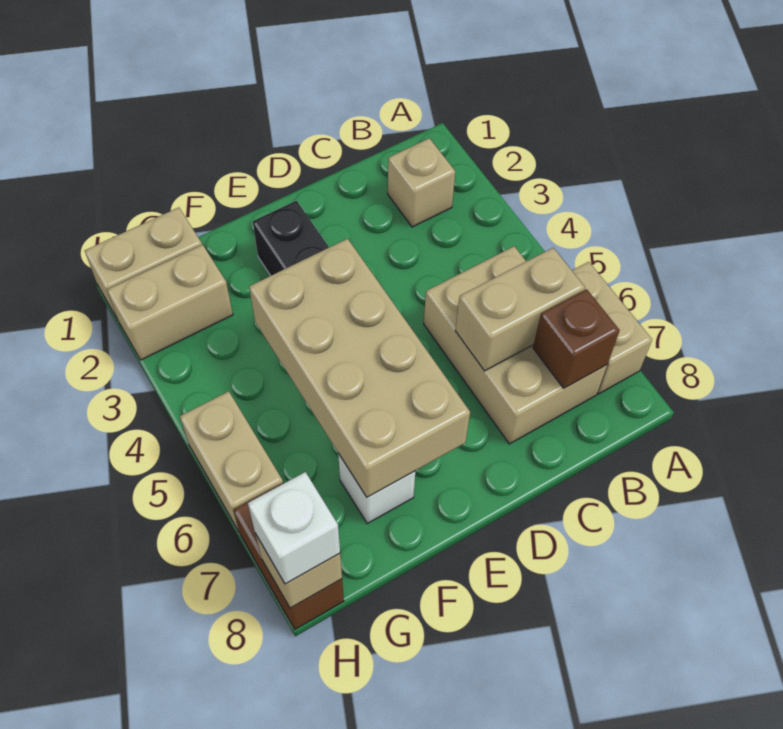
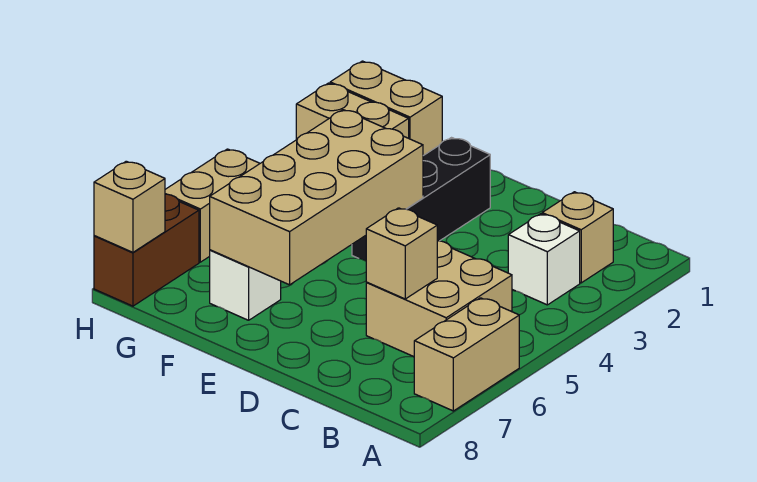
tan brick B5:C7 level 1 -> tan brick B5:C6 level 1
tan brick B6:C6 level 2 -> tan brick C6 level 2
brown brick B7 level 2 -> none
white brick H8 level 3 -> white brick B3 level 1

